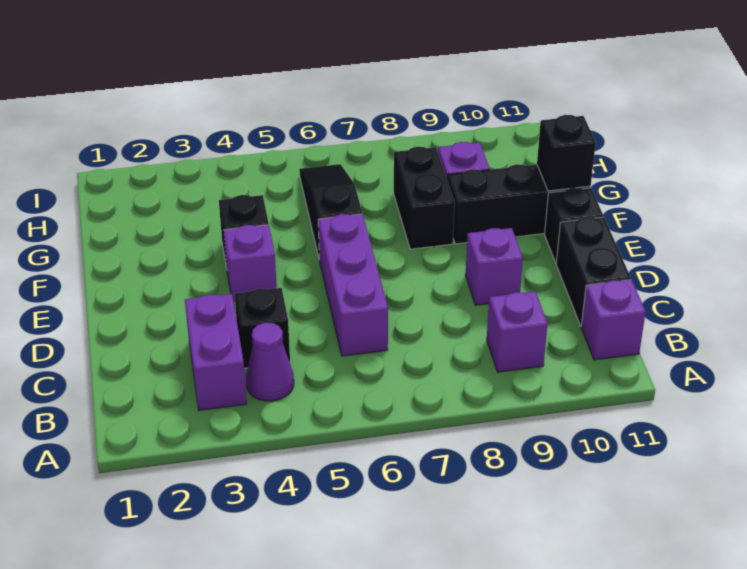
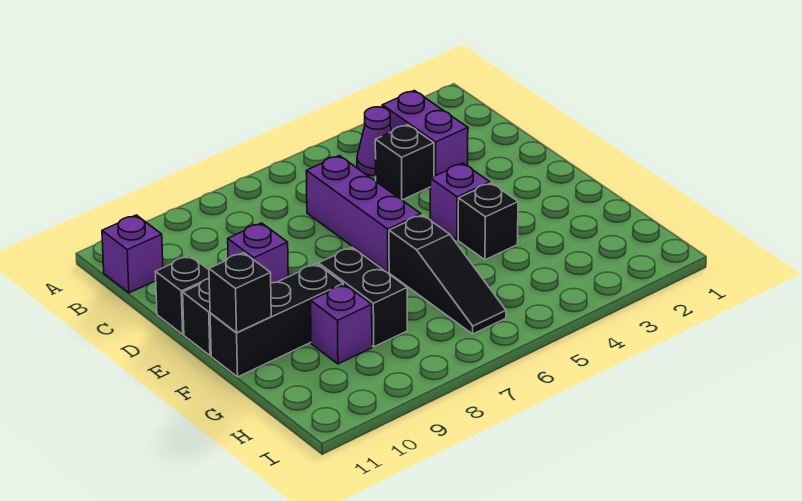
purple brick B9 level 1 -> none
black brick C11:D11 level 1 -> black brick D11 level 1

